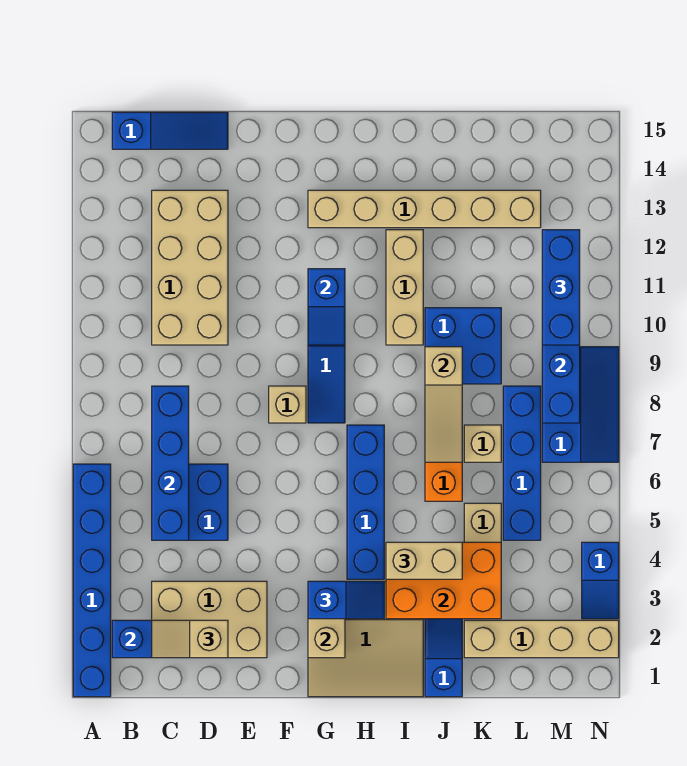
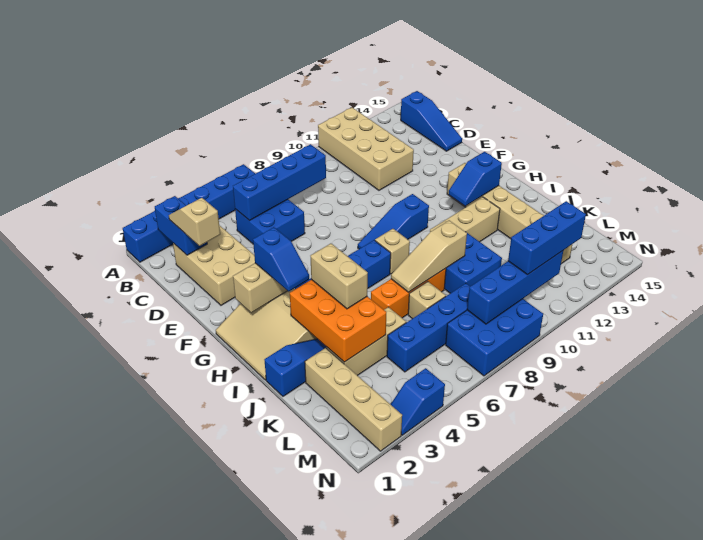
tan brick C10:D13 level 1 -> tan brick A11:D12 level 1
tan brick F8 level 1 -> tan brick H8 level 1
blue slope G10:G11 level 2 top 11 -> blue slope H12:H13 level 2 top 13
blue slope M7:N9 level 1 top M -> blue brick M7:N9 level 1

